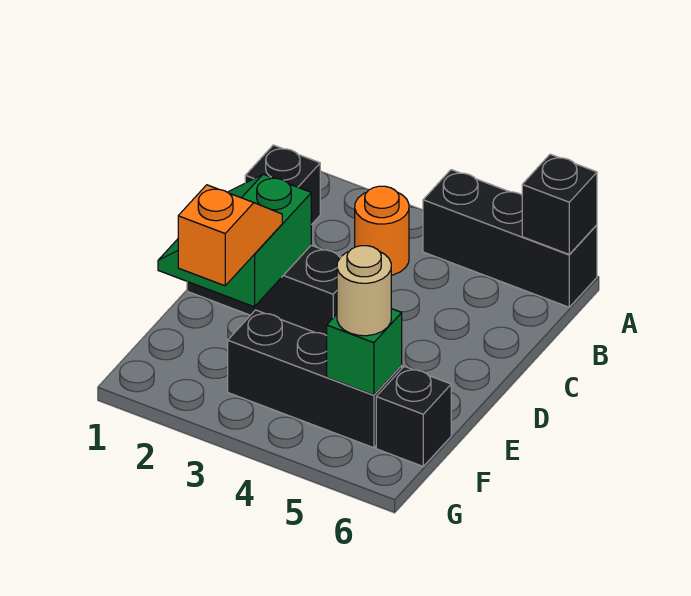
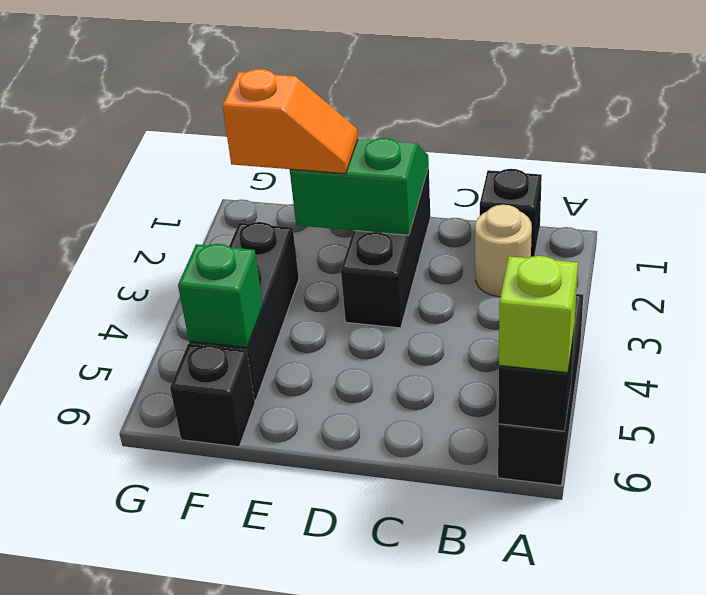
none -> lime brick A6 level 3
orange round brick B3 level 1 -> none
tan round brick F5 level 3 -> tan round brick B2 level 1

